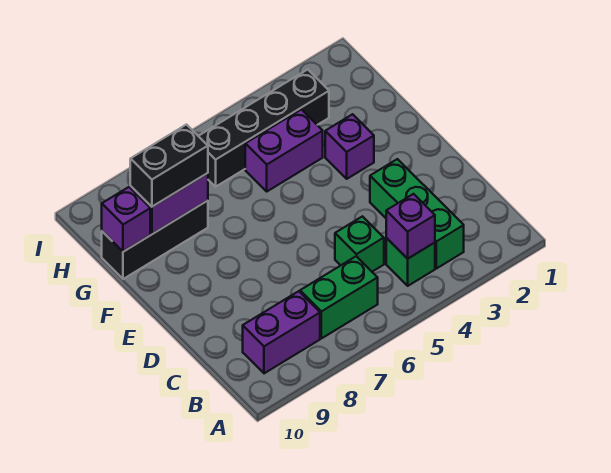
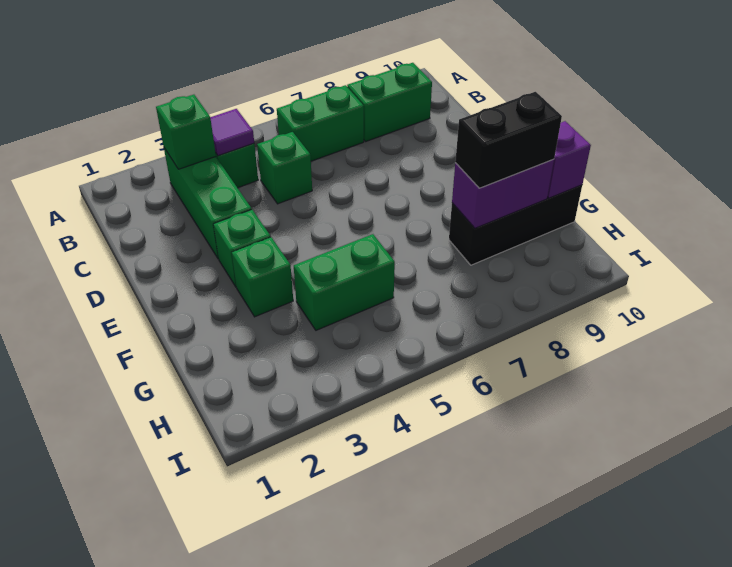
none -> green brick B3 level 2
purple brick B4 level 2 -> purple tile B4 level 2
purple brick B8:B9 level 1 -> green brick B8:B9 level 1
none -> green brick E3 level 1
purple brick F3 level 1 -> green brick F3 level 1
purple brick G4:G5 level 1 -> green brick G4:G5 level 1
black brick H3:H6 level 1 -> none

